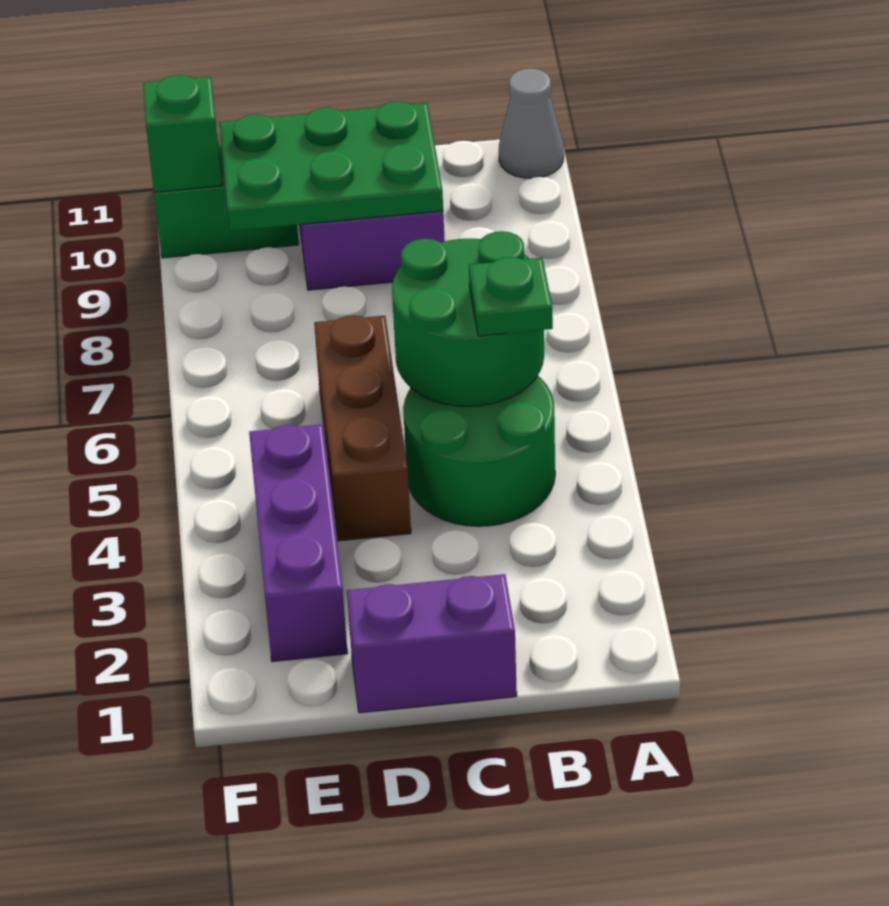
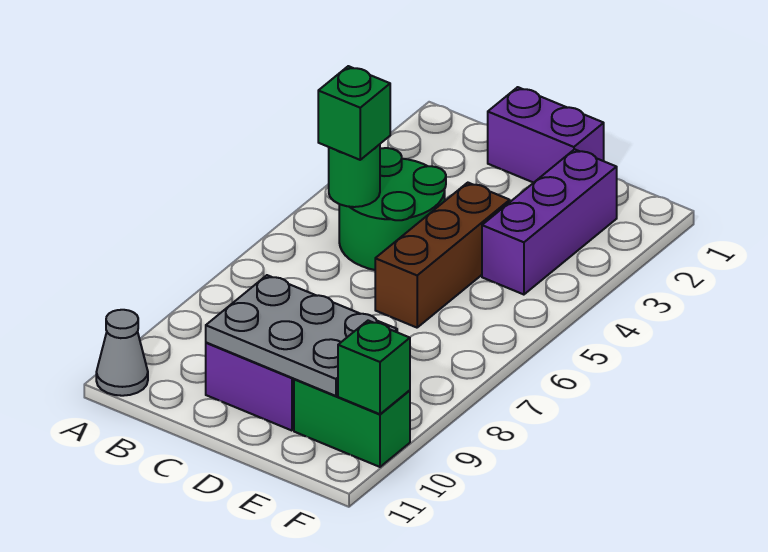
green round brick B5:C6 level 2 -> green round brick B5 level 2
green plate B5 level 3 -> green brick B5 level 3
green plate C9:E10 level 2 -> grey plate C9:E10 level 2

